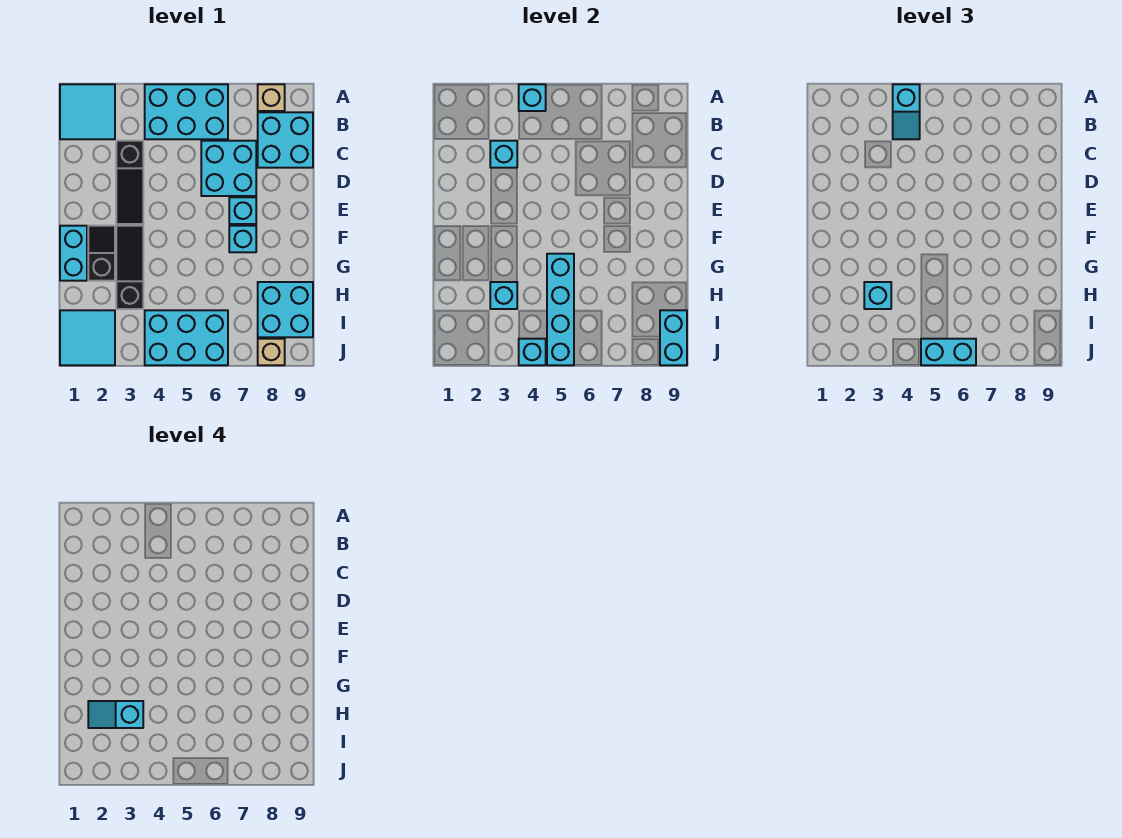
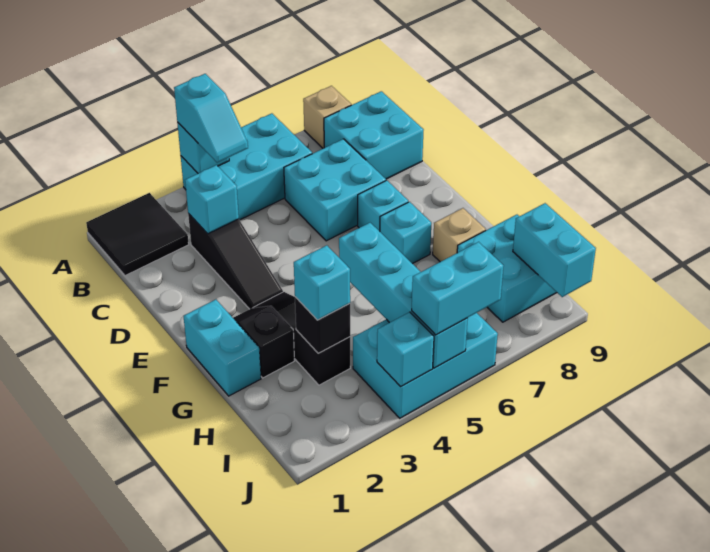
cyan tile A1:B2 level 1 -> black tile A1:B2 level 1
cyan slope H2:H3 level 4 top 3 -> none
cyan brick H3 level 2 -> black brick H3 level 2
cyan tile I1:J2 level 1 -> none
tan brick J8 level 1 -> tan brick G8 level 1

